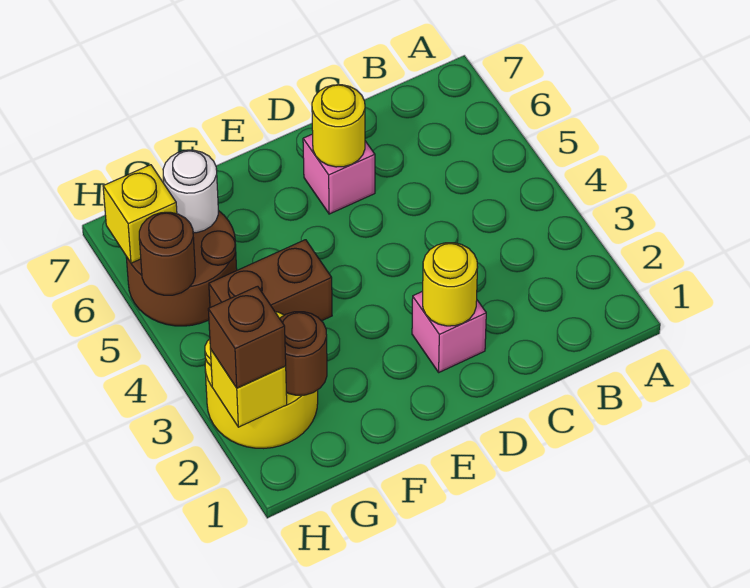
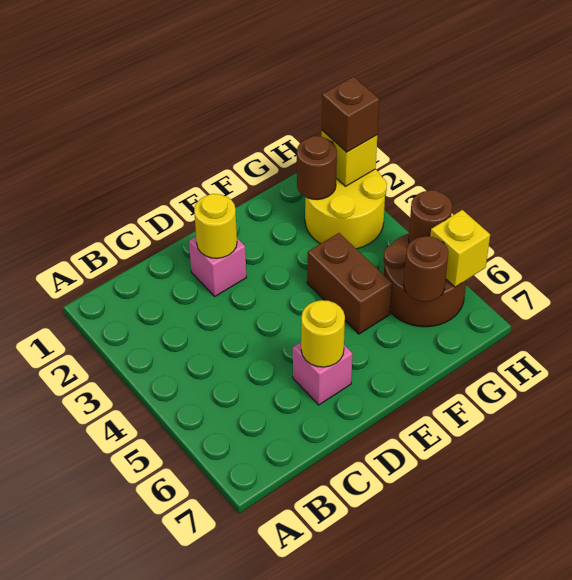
brown brick F4:G4 level 1 -> brown brick F4:F5 level 1
white round brick G6 level 2 -> brown round brick G6 level 2

